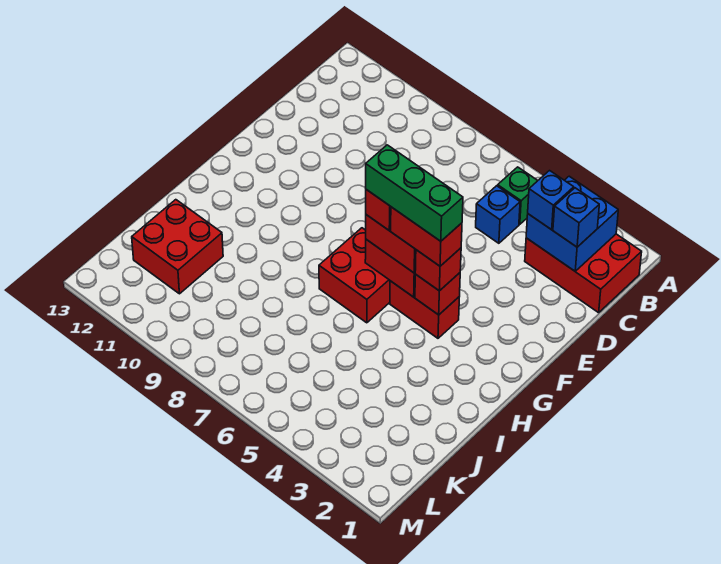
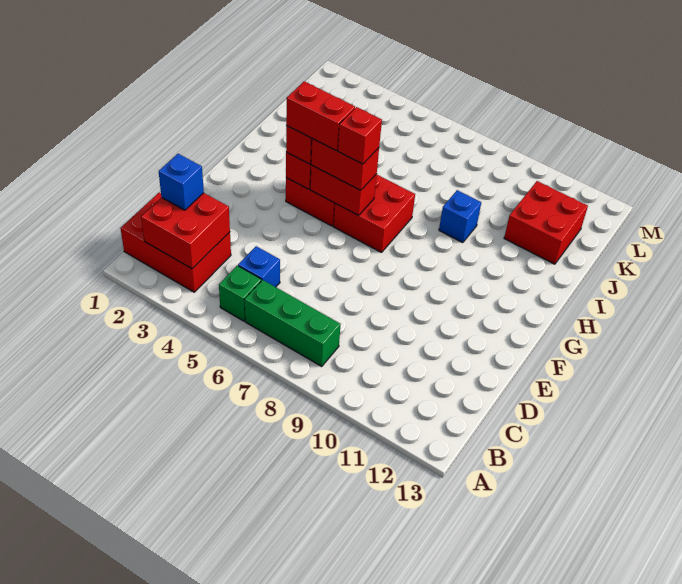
blue brick B2:C3 level 2 -> red brick B2:C3 level 2
blue brick C3 level 3 -> blue brick I9 level 1
green brick G4:G6 level 5 -> green brick B6:B8 level 1

